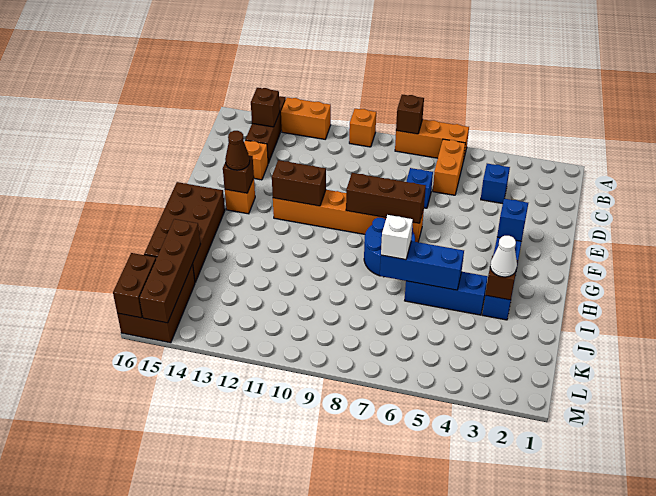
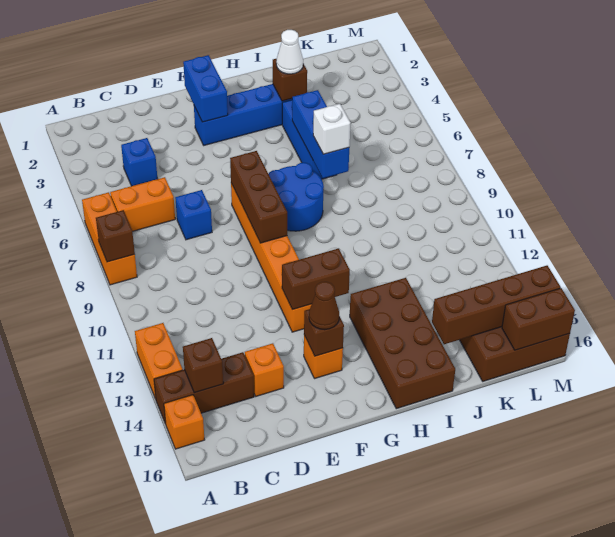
orange brick A10 level 1 -> orange brick A15 level 1
blue brick F3 level 2 -> blue brick F2:F3 level 2
brown brick F11:F12 level 2 -> brown brick F12:G12 level 2
brown brick G15:J16 level 1 -> brown brick H13:I16 level 1

